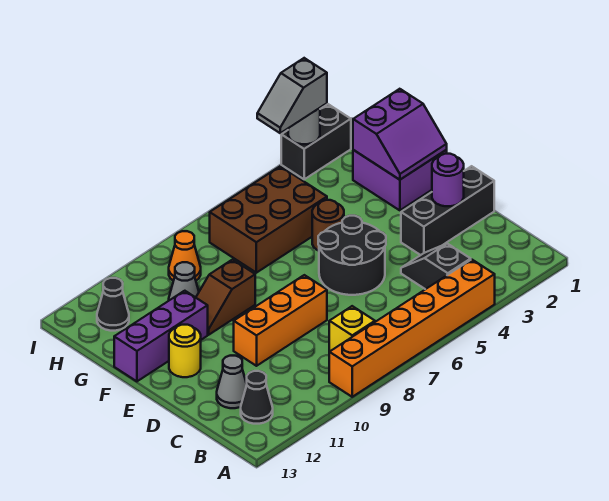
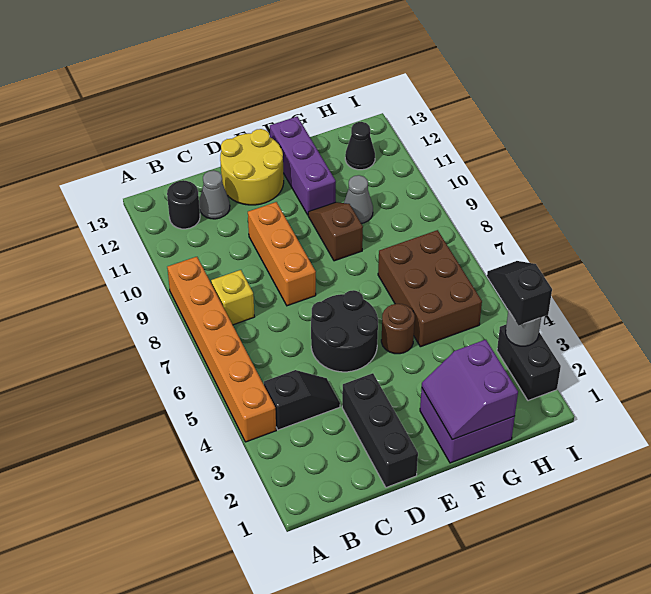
black cone B12 level 1 -> black round brick B12 level 1
purple round brick D2 level 2 -> none
yellow round brick E12 level 1 -> yellow round brick D12:E13 level 1
orange cone H9 level 1 -> none
grey slope I3:I4 level 3 top 3 -> black slope I3:I4 level 3 top 3

